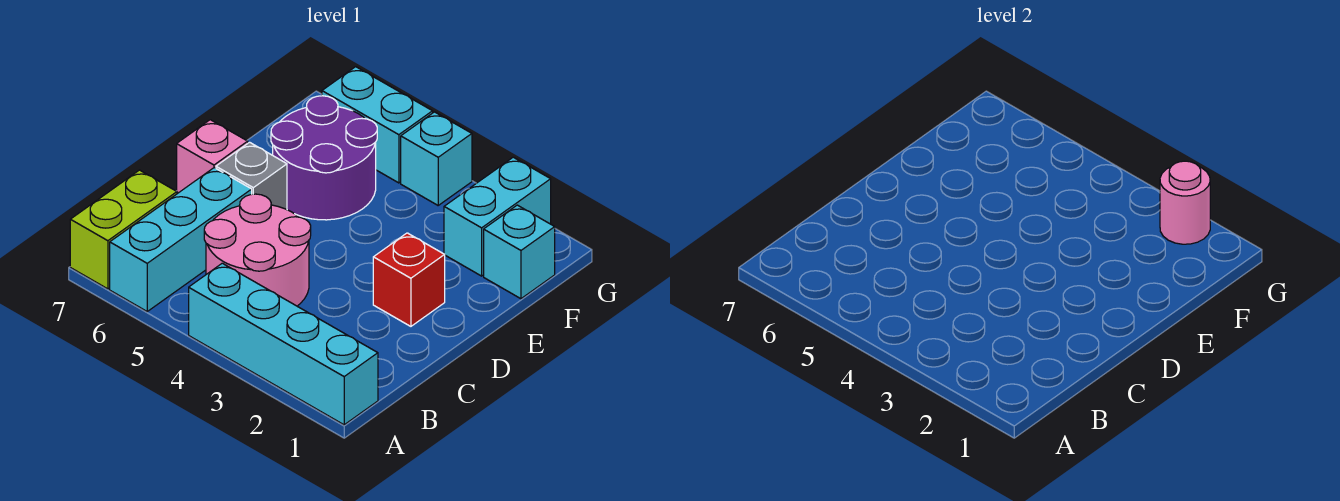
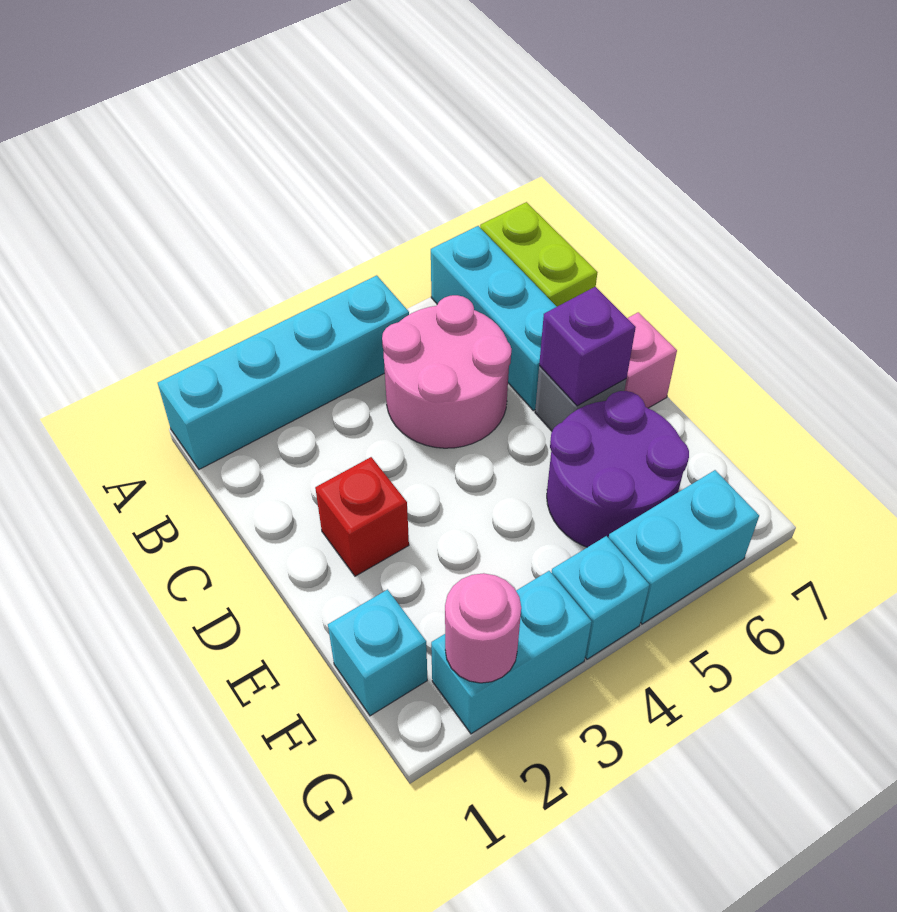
none -> purple brick D6 level 2
cyan brick F2:G2 level 1 -> cyan brick G2:G3 level 1

